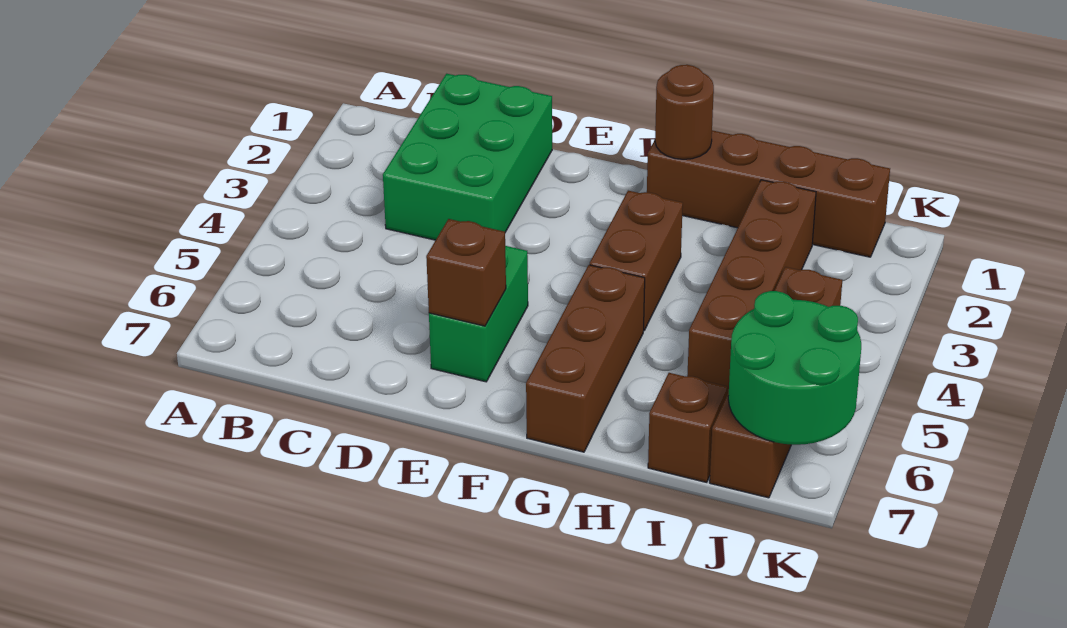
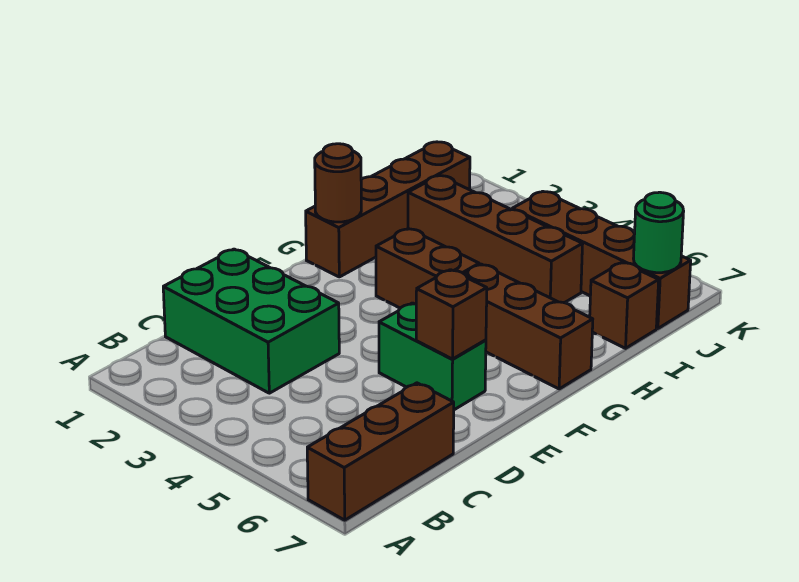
none -> brown brick A7:C7 level 1
green round brick J6:K7 level 2 -> green round brick J7 level 2

